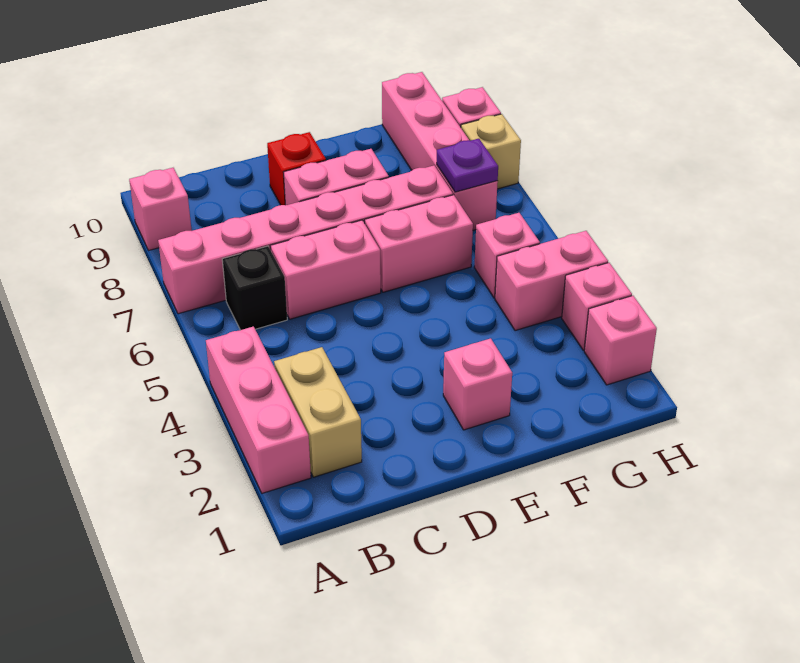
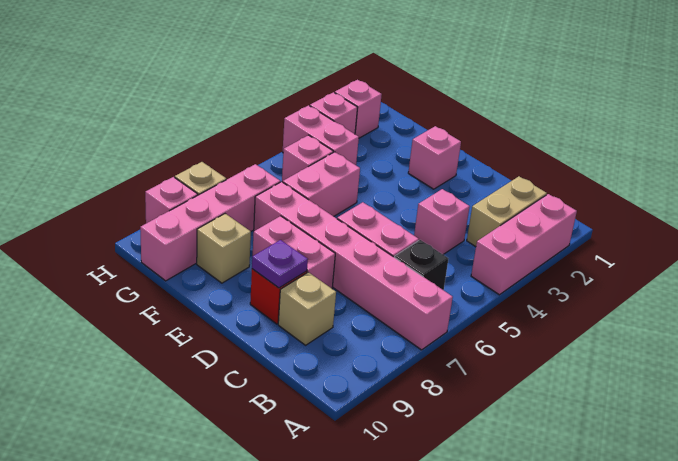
pink brick A9 level 1 -> pink brick C4 level 1
none -> tan brick C9 level 1
pink brick E6:F6 level 1 -> pink brick F5:F6 level 1
none -> tan brick F9 level 1
purple plate G7 level 2 -> purple plate D9 level 2

